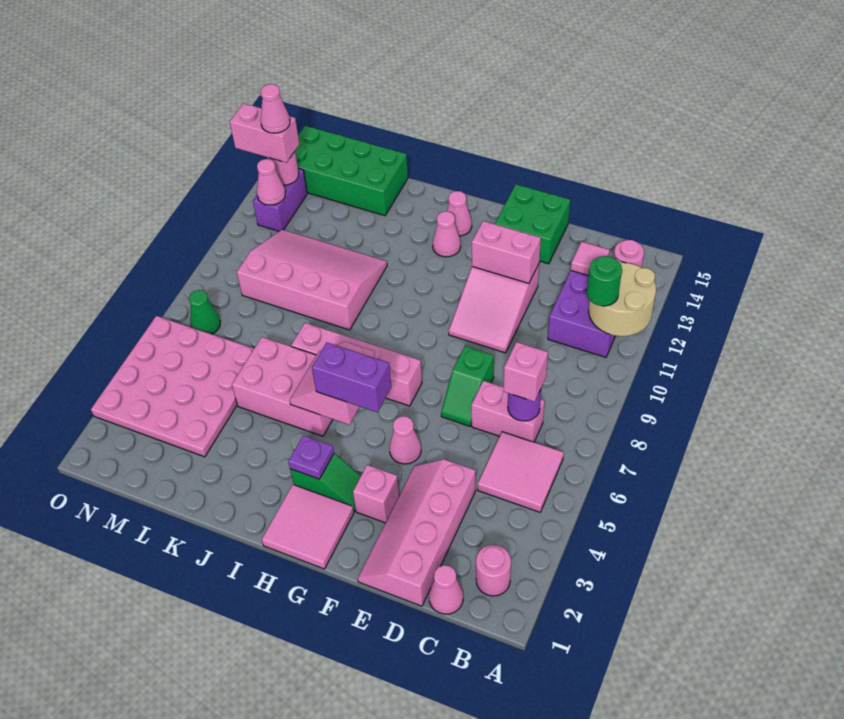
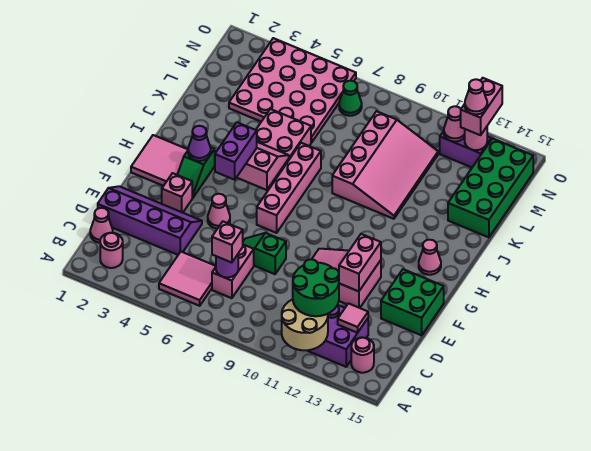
green round brick B11 level 3 -> green round brick B11:C12 level 3
pink slope D1:E4 level 1 top D -> purple slope D1:E4 level 1 top D
purple plate H3 level 2 -> purple cone H3 level 2
pink cone H13 level 1 -> none

